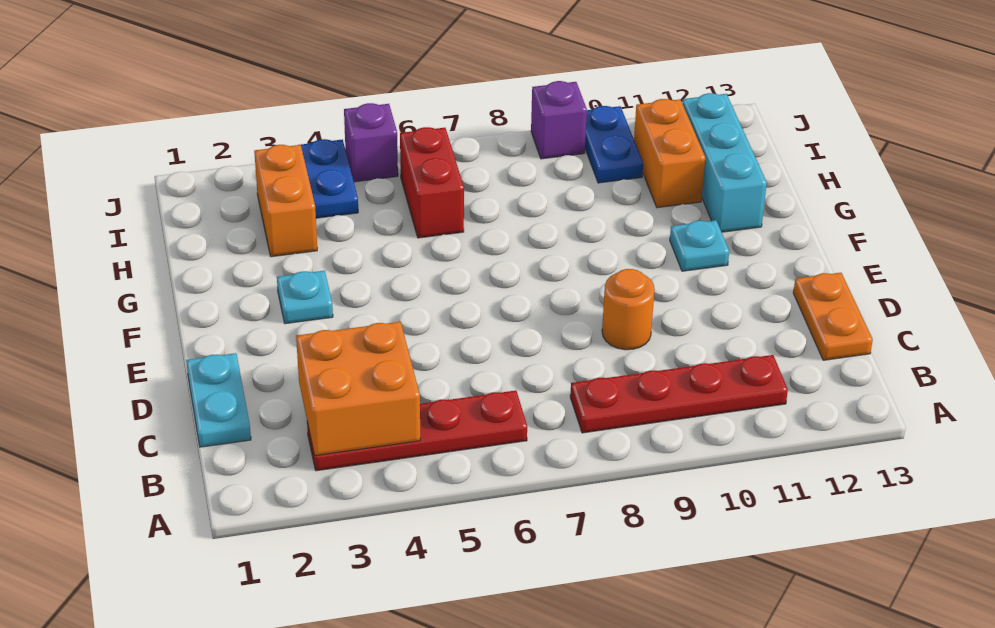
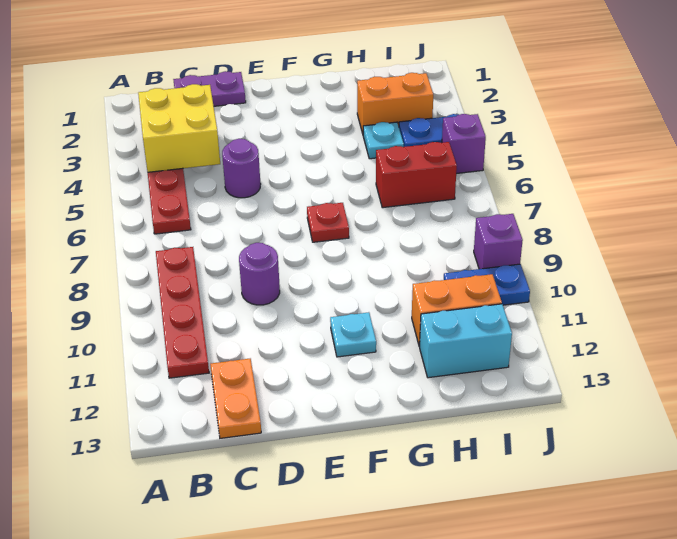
orange brick B3:C4 level 2 -> yellow brick B3:C4 level 2
cyan plate C1:D1 level 1 -> purple plate C1:D1 level 1
orange plate C13:D13 level 1 -> orange plate C12:C13 level 1
none -> purple round brick D5 level 1
orange round brick D9 level 1 -> purple round brick D9 level 1
cyan plate F3 level 1 -> cyan plate H4 level 1
none -> red plate F7 level 1
cyan brick G12:I12 level 1 -> cyan brick H12:I12 level 1

